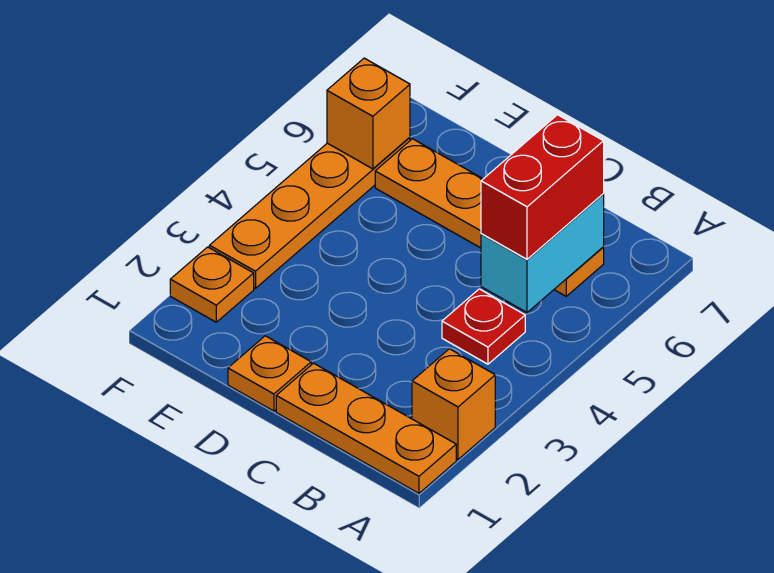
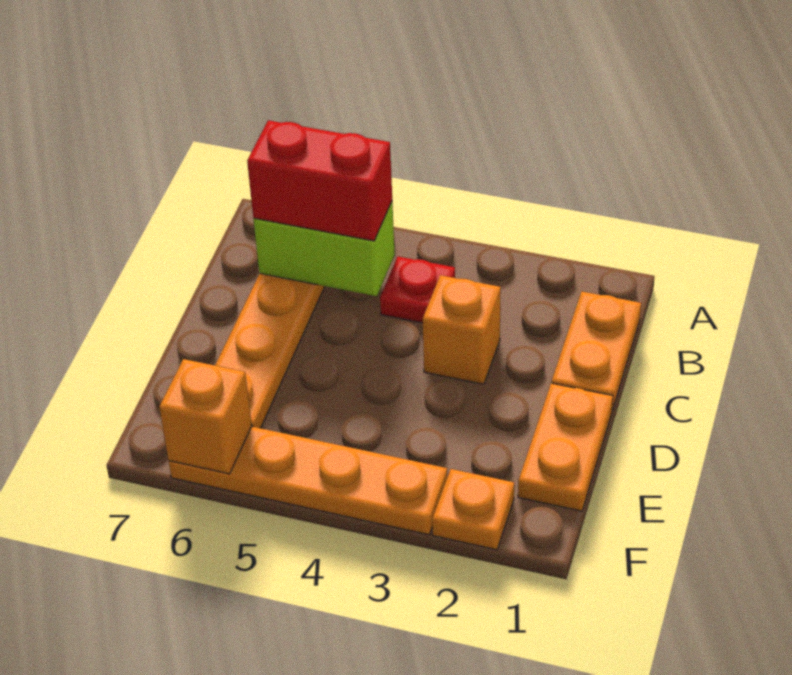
orange plate A1:C1 level 1 -> orange plate B1:C1 level 1
orange brick A2 level 1 -> orange brick C3 level 1
cyan brick B5:B6 level 2 -> lime brick B5:B6 level 2
orange plate D1 level 1 -> orange plate D1:E1 level 1

